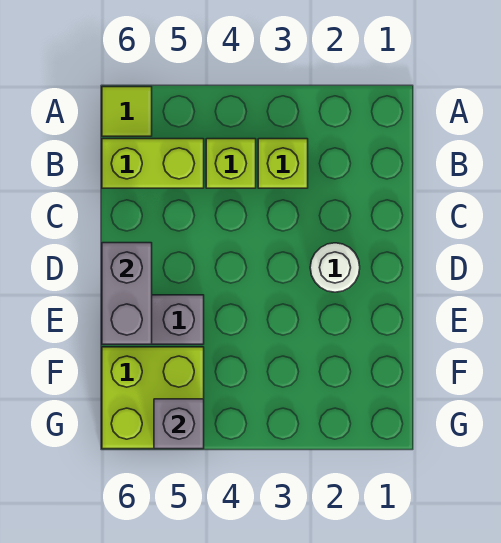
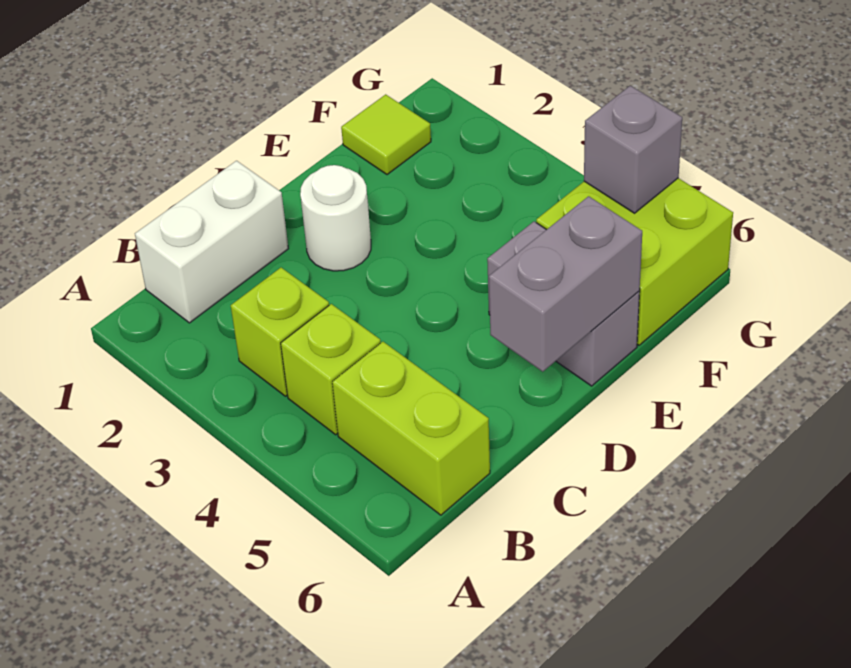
lime tile A6 level 1 -> lime tile F1 level 1
none -> white brick B1:C1 level 1

